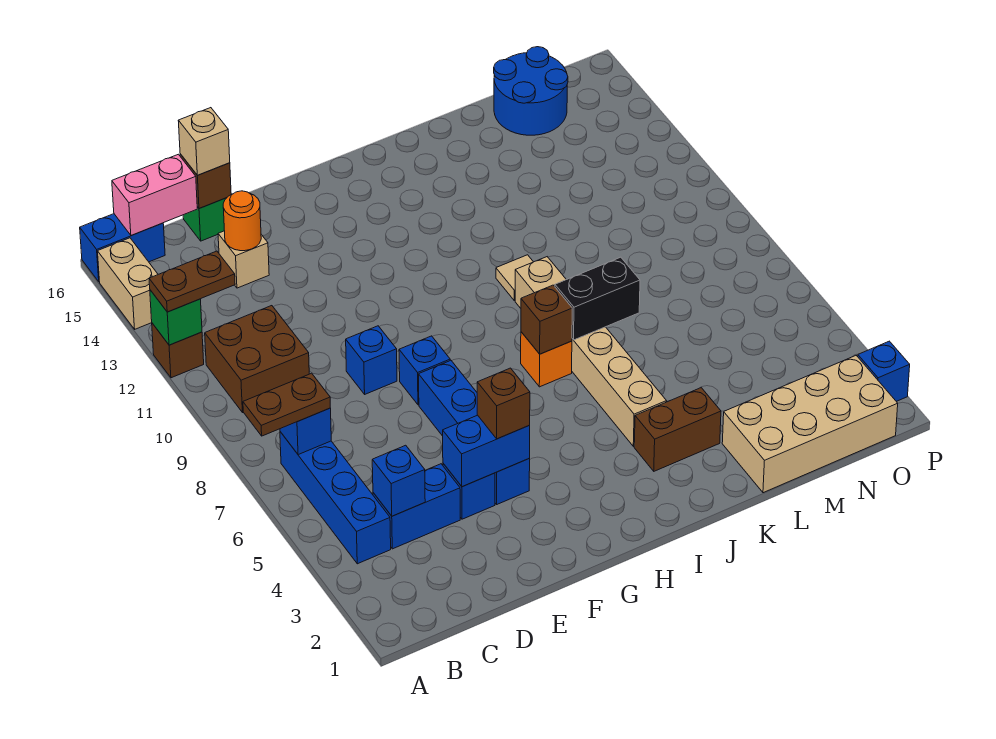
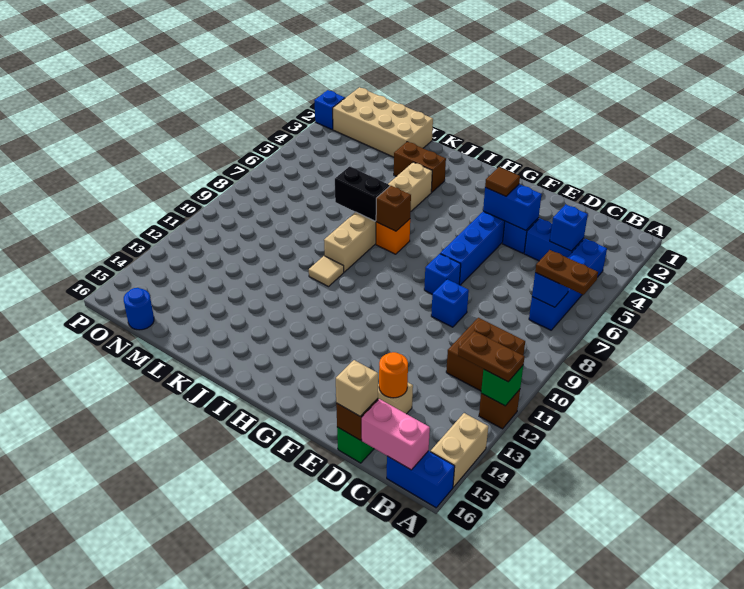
brown brick F4 level 3 -> brown tile F4 level 3
blue round brick M15:N16 level 1 -> blue round brick N16 level 1

